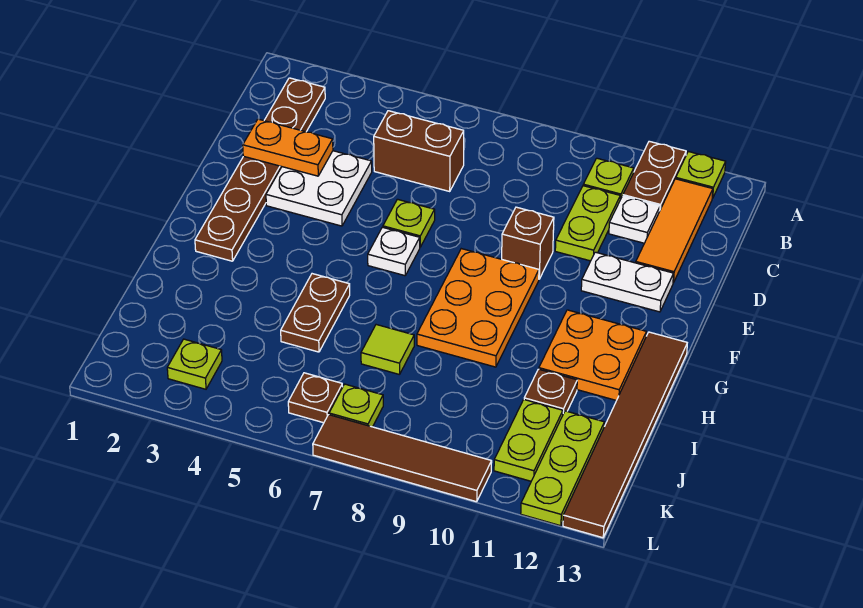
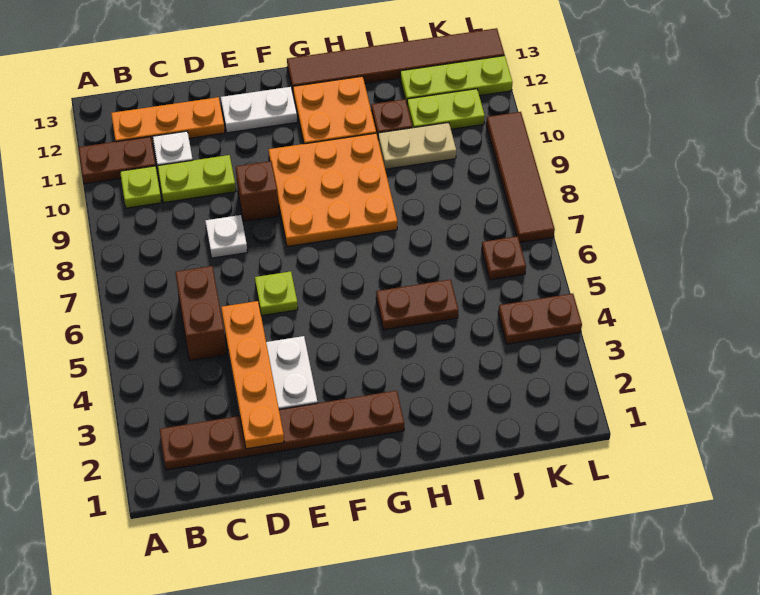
lime plate A12 level 1 -> none
orange tile B12:D12 level 1 -> orange plate B12:D12 level 1
orange plate D2:D3 level 2 -> orange plate D2:D5 level 2
white plate E11:E12 level 1 -> white plate E12:F12 level 1
white plate F6 level 1 -> white plate D8 level 1
orange plate F8:H9 level 1 -> orange plate F8:H10 level 1
lime tile I7 level 1 -> none
none -> tan plate I10:J10 level 1
lime plate K3 level 1 -> none
none -> brown plate K4:L4 level 1
lime plate K7 level 1 -> none

